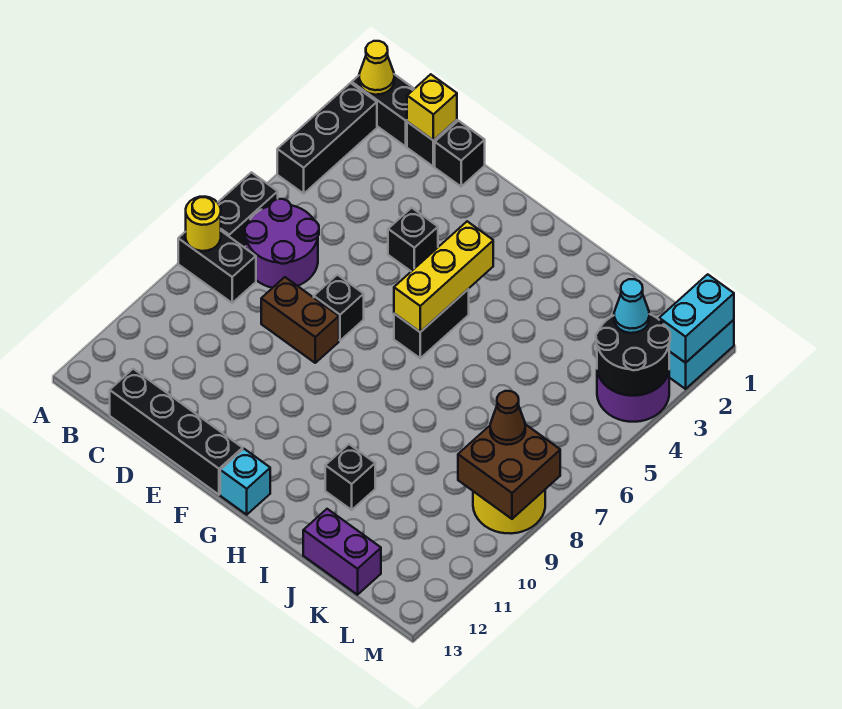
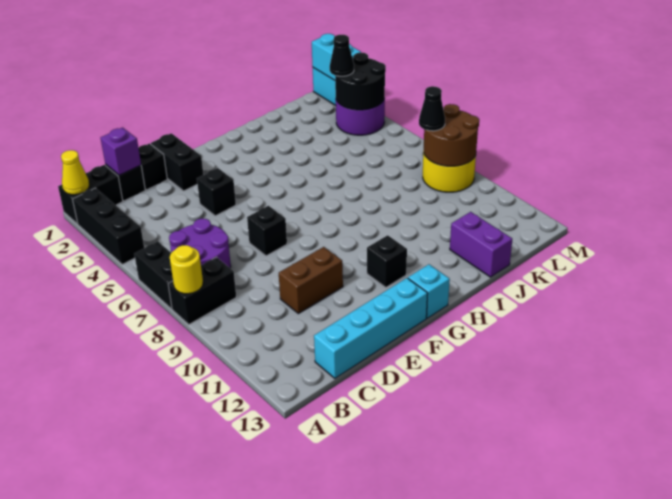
yellow brick C1 level 2 -> purple brick C1 level 2
black brick C13:F13 level 1 -> cyan brick C13:F13 level 1
brown brick D8:E8 level 1 -> brown brick D10:E10 level 1
yellow brick G4:G6 level 2 -> none
black brick G5:G6 level 1 -> black brick E1:E2 level 1
black brick I11 level 1 -> black brick G11 level 1
purple brick J13:K13 level 1 -> purple brick J12:J13 level 1
cyan cone L3 level 3 -> black cone L3 level 3
brown brick L8:M9 level 2 -> brown round brick L8:M9 level 2
brown cone L8 level 3 -> black cone L8 level 3

